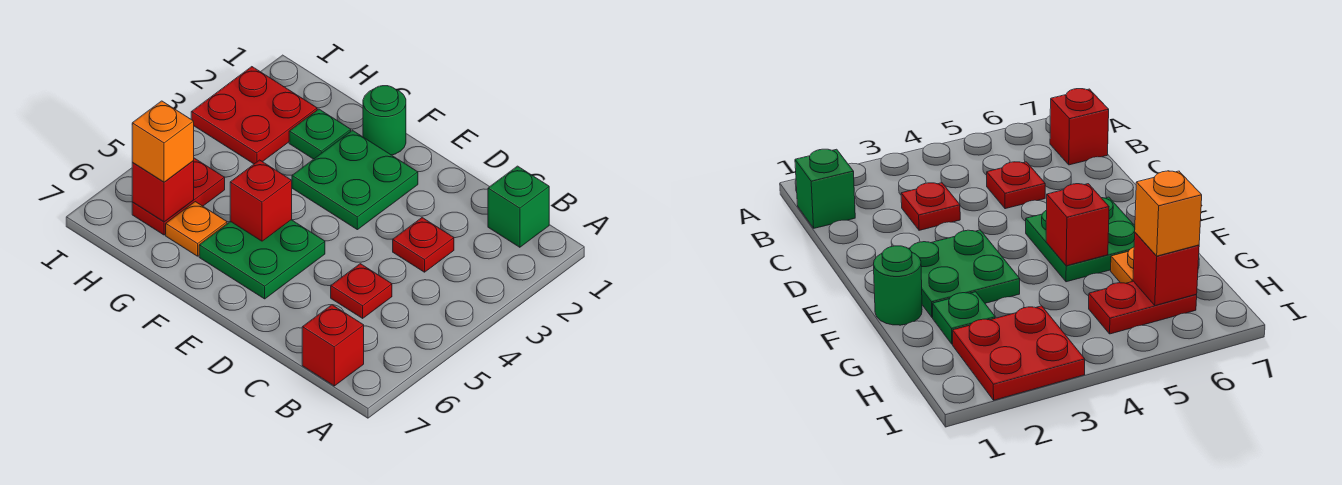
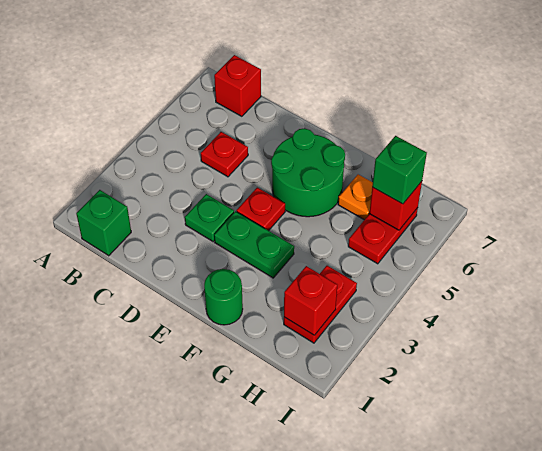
red plate C3 level 1 -> red plate E4 level 1
green plate E2:F3 level 1 -> green plate E3:F3 level 1
green plate E5:F6 level 1 -> green round brick E5:F6 level 1
red brick F5 level 2 -> red brick H2 level 2
green plate G2 level 1 -> green plate D3 level 1
red plate H2:I3 level 1 -> red plate H2:H3 level 1
orange brick H6 level 3 -> green brick H6 level 3

